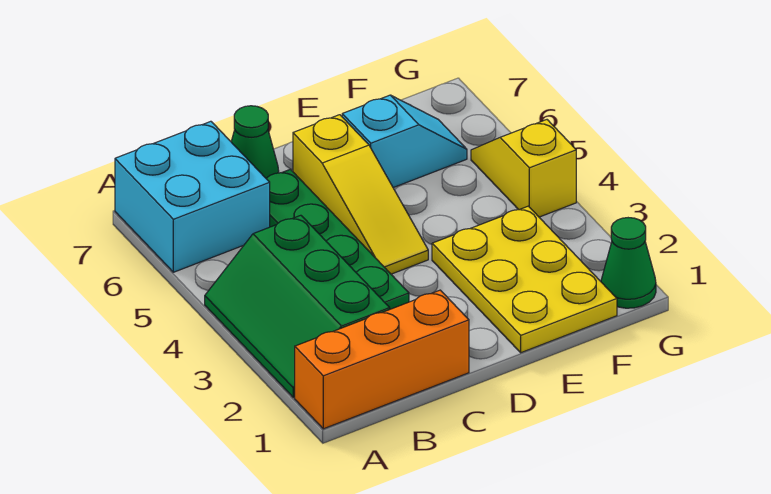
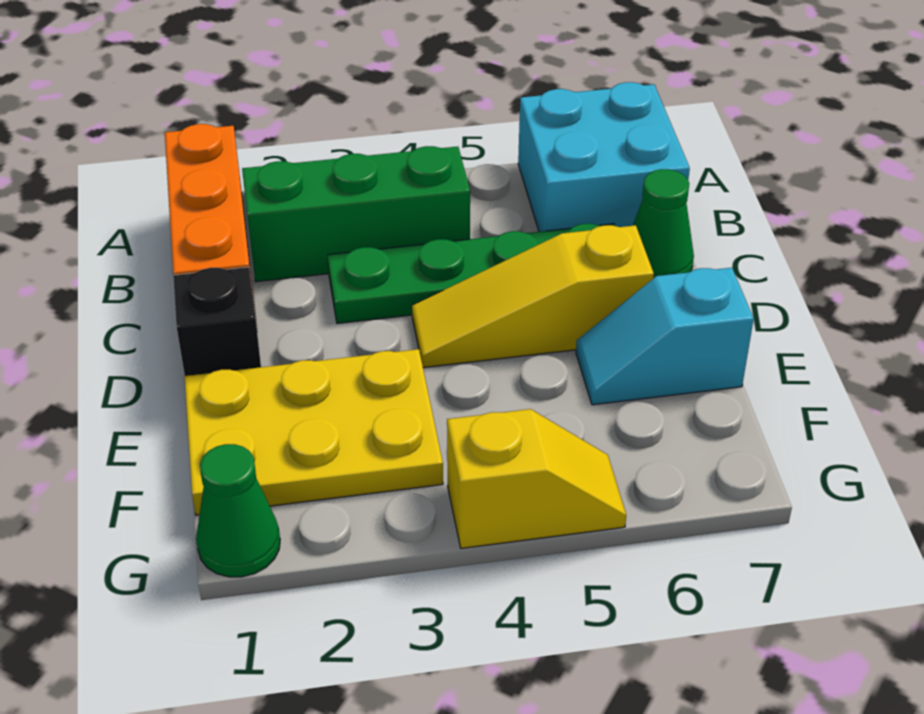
none -> black brick D1 level 1
cyan slope E6:F6 level 1 top E -> cyan slope E6:E7 level 1 top 7

